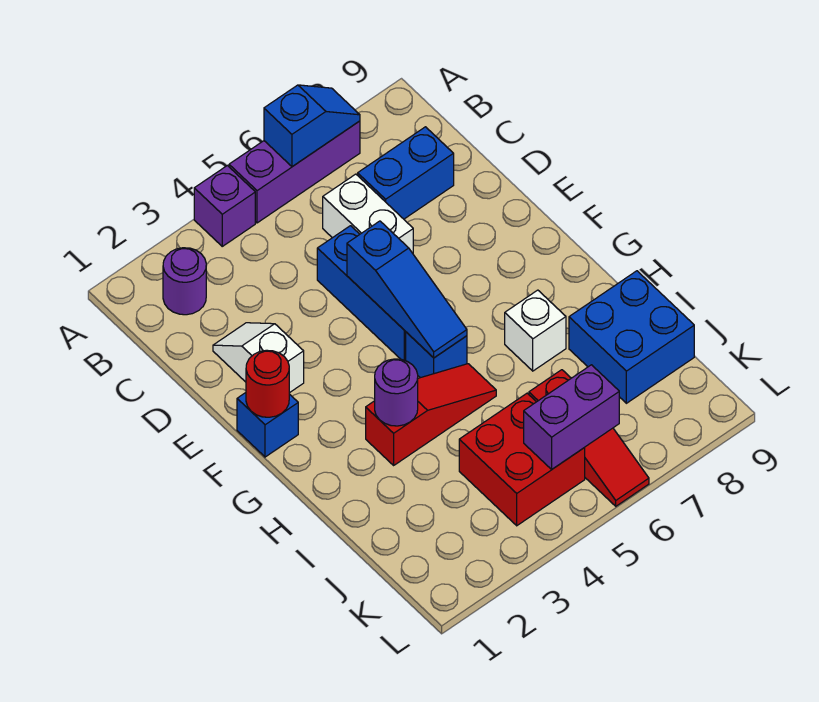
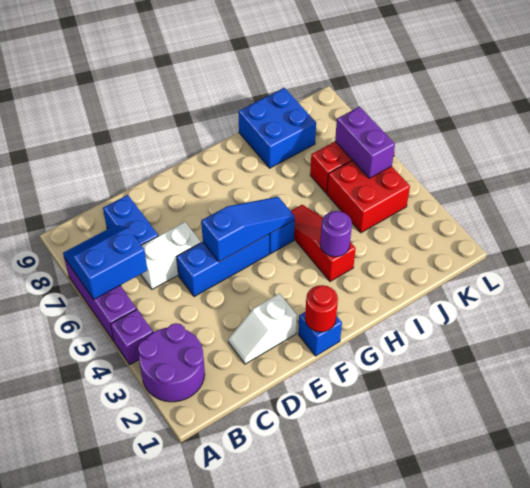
blue slope A6:A7 level 2 top 6 -> blue slope A6:B7 level 2 top 6
purple round brick B2 level 1 -> purple round brick A2:B3 level 1
white brick H7 level 1 -> none

